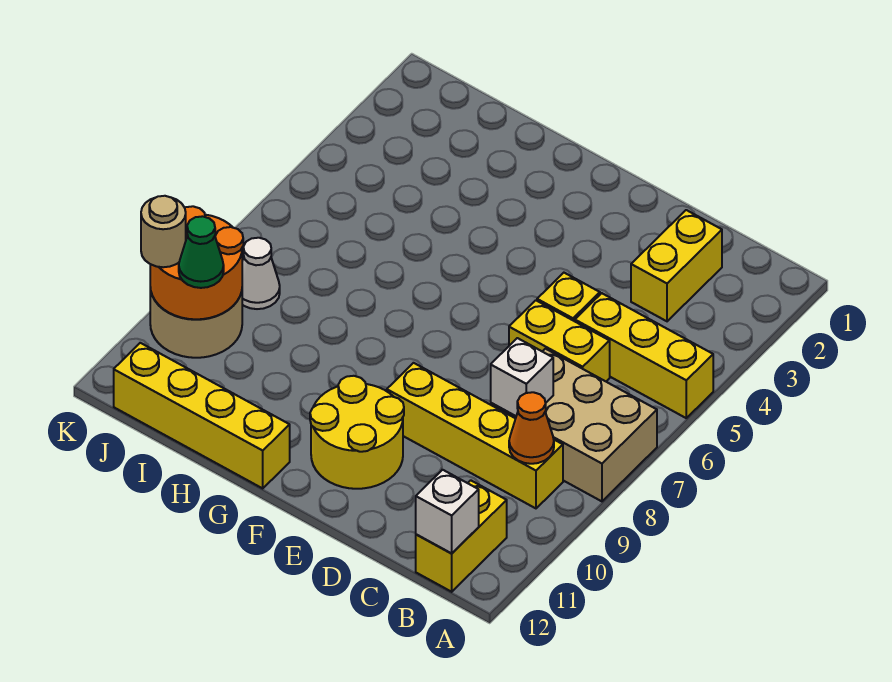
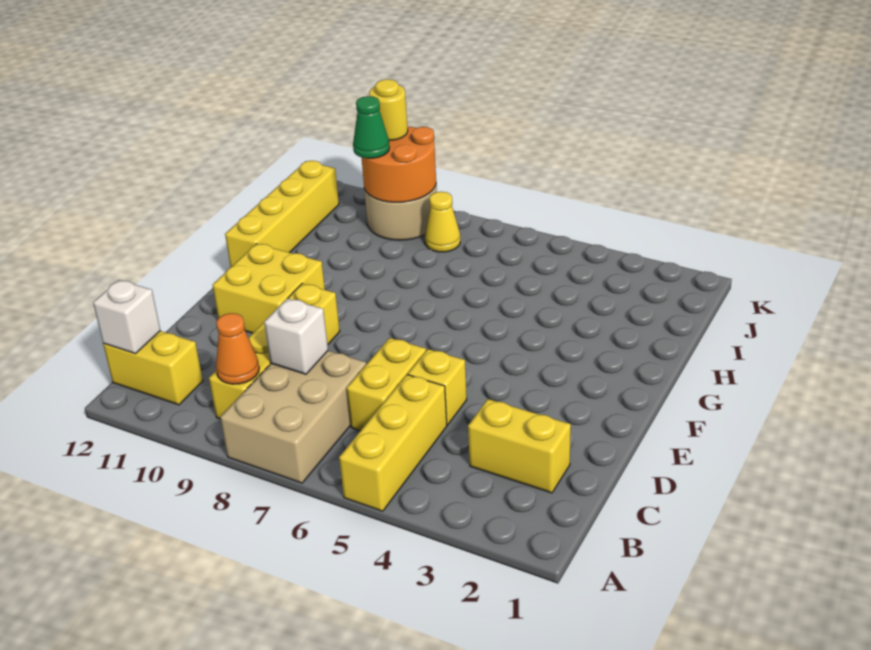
yellow round brick E10:F11 level 1 -> yellow brick E10:F11 level 1
white cone J8 level 1 -> yellow cone J8 level 1
tan round brick K10 level 3 -> yellow round brick K10 level 3

